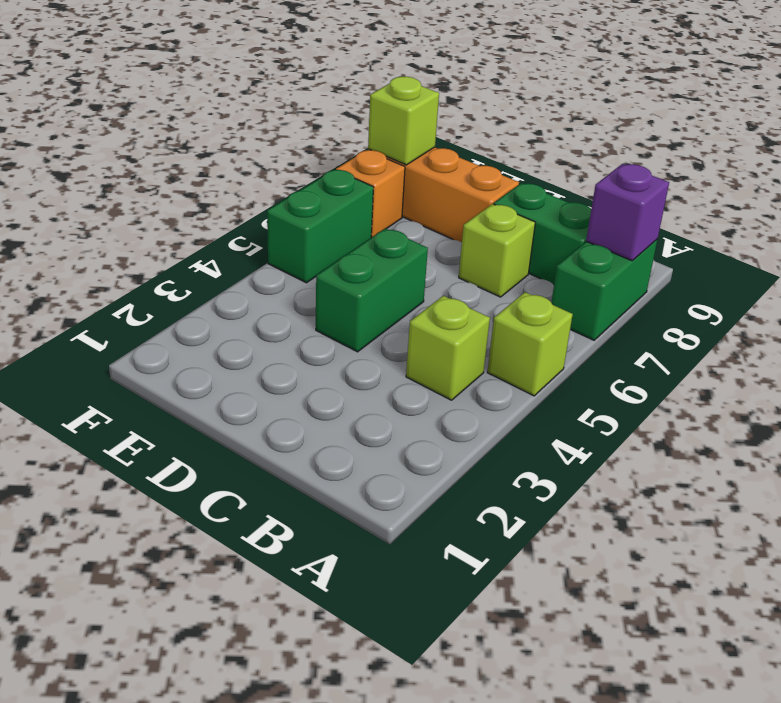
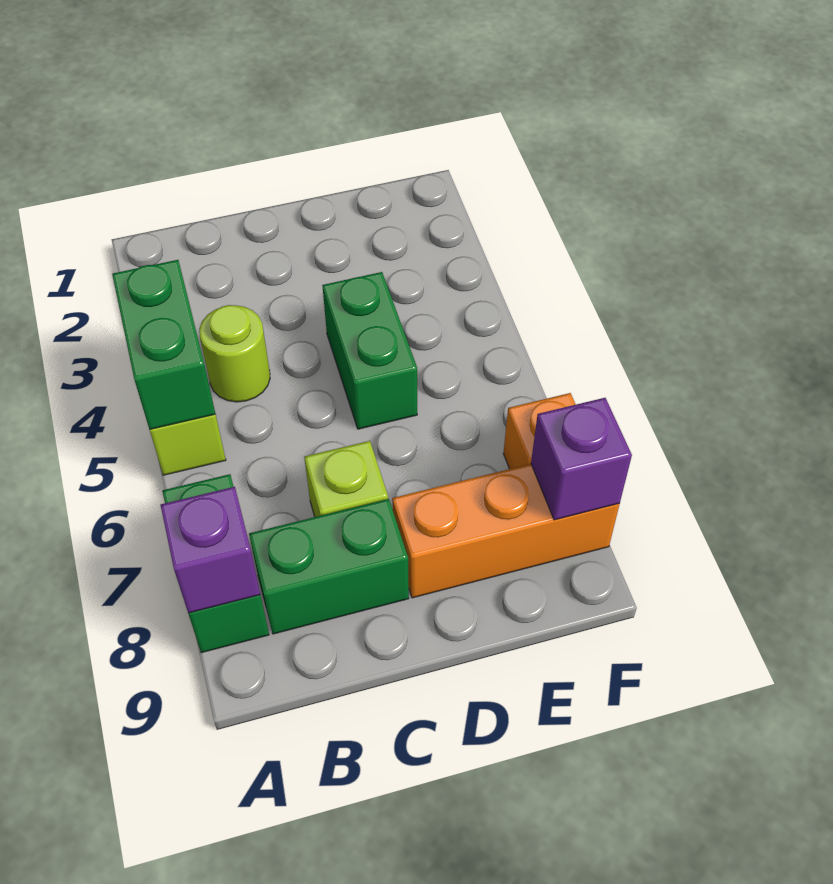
lime brick B4 level 1 -> lime round brick B4 level 1
green brick F5:F6 level 1 -> green brick A4:A5 level 2
lime brick F8 level 2 -> purple brick F8 level 2

